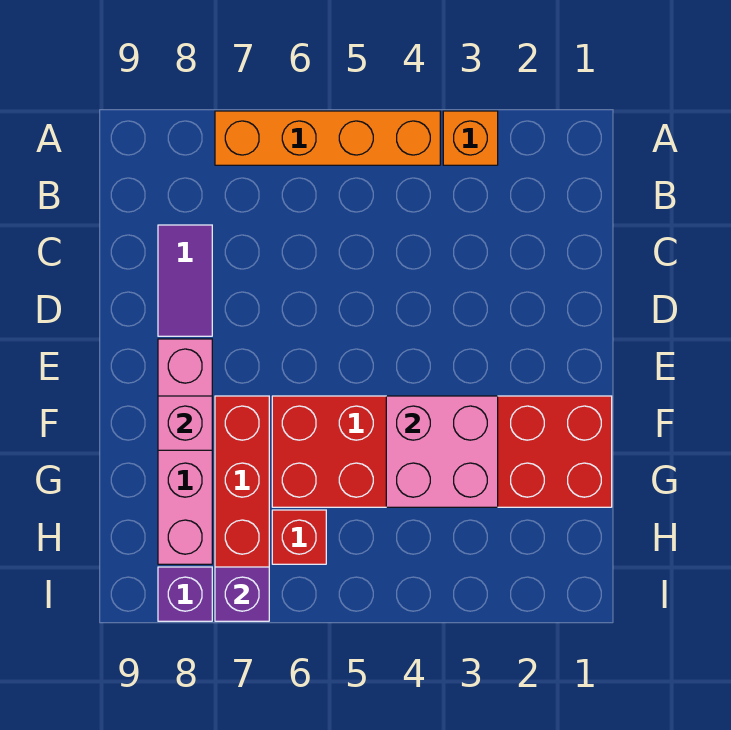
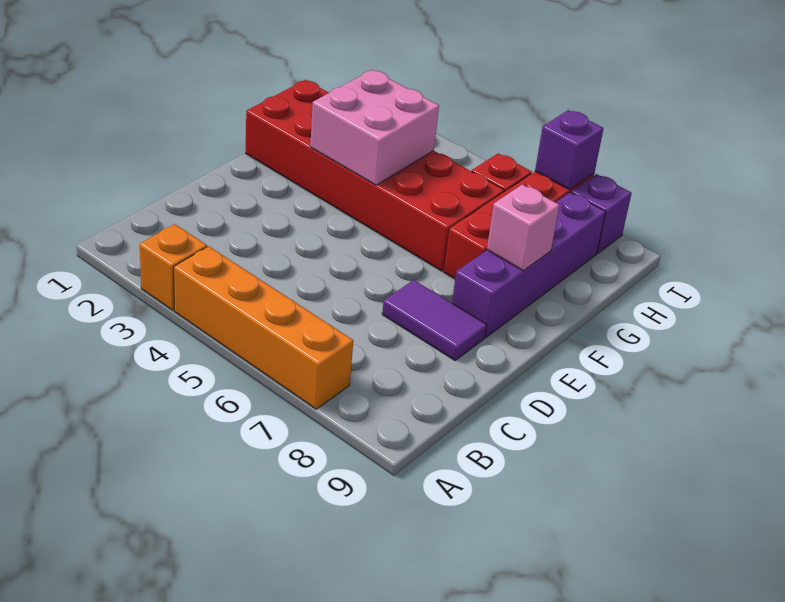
purple tile C8:D8 level 1 -> purple tile D7:D8 level 1
pink brick E8:H8 level 1 -> purple brick E8:H8 level 1

